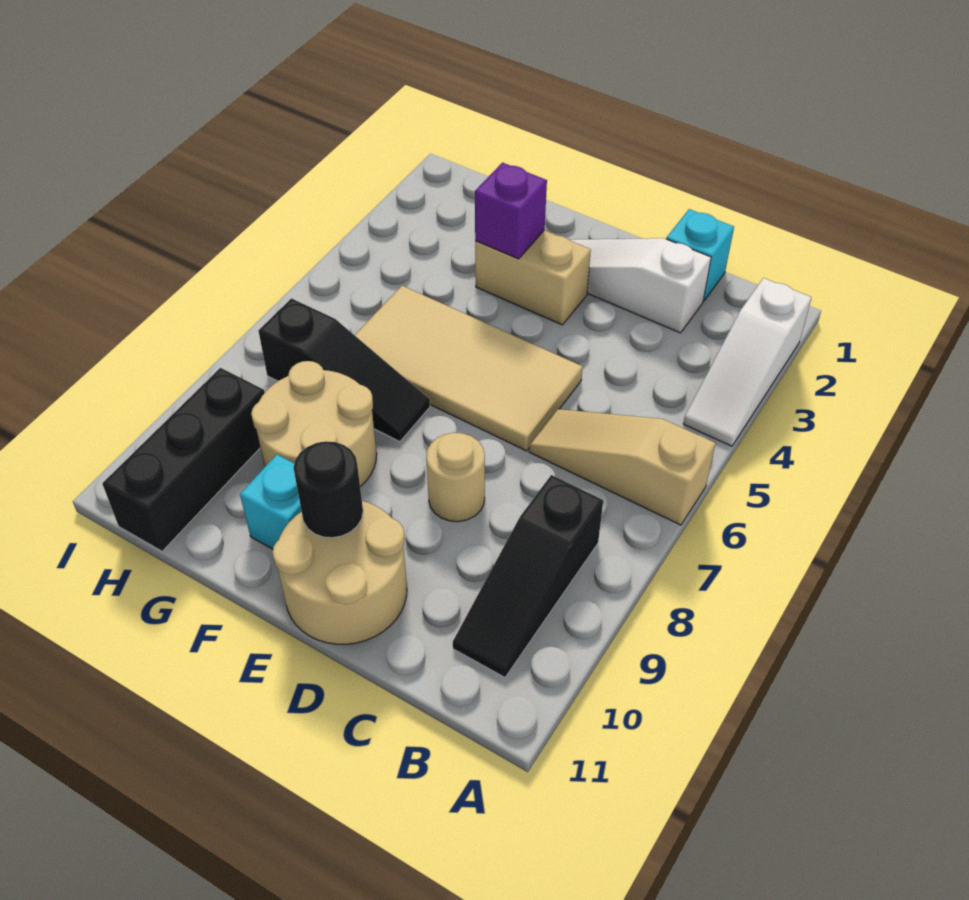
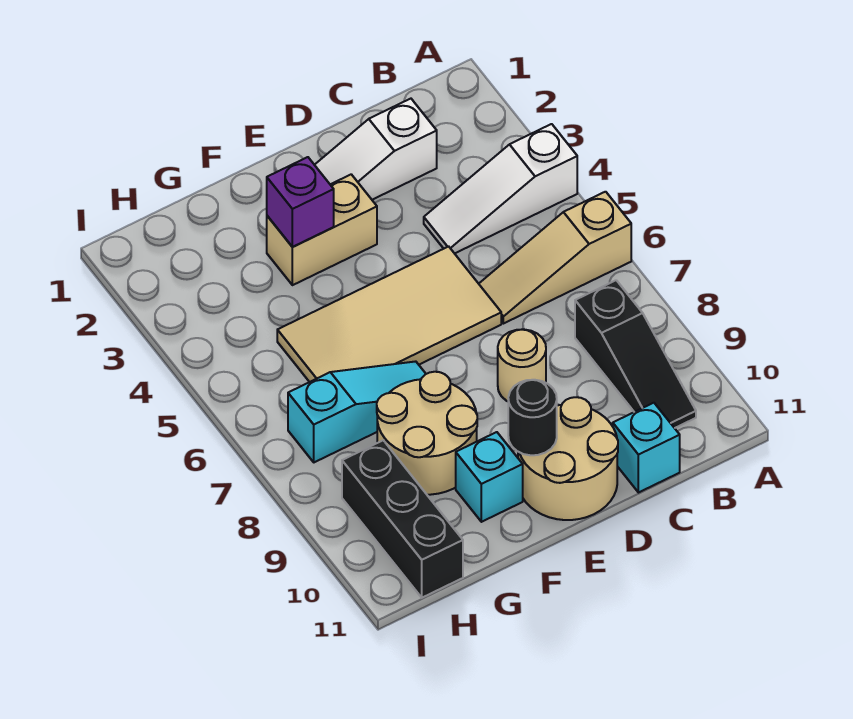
white slope A2:A4 level 1 top 2 -> white slope A4:C4 level 1 top A
cyan brick C1 level 1 -> cyan brick C11 level 1
black slope F7:H7 level 1 top H -> cyan slope F7:H7 level 1 top H

